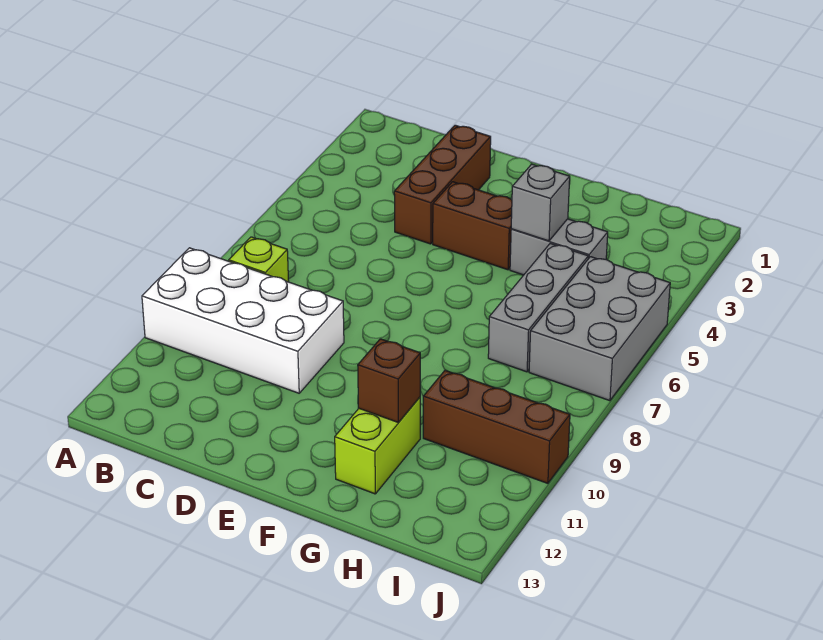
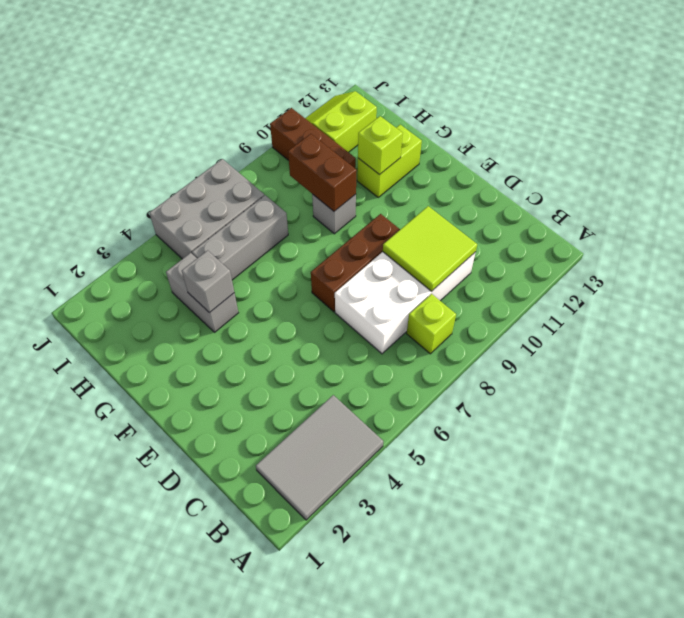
none -> grey tile A2:B4 level 1
white brick A9:D10 level 1 -> white brick C7:D10 level 1
none -> lime tile C9:D10 level 2
brown brick D2:D4 level 1 -> brown brick E7:E9 level 1
brown brick E4:F4 level 1 -> brown brick G9:H9 level 2
none -> grey brick G9 level 1
brown brick G11 level 2 -> lime brick G11 level 2
none -> lime slope I11:J12 level 1 top I

